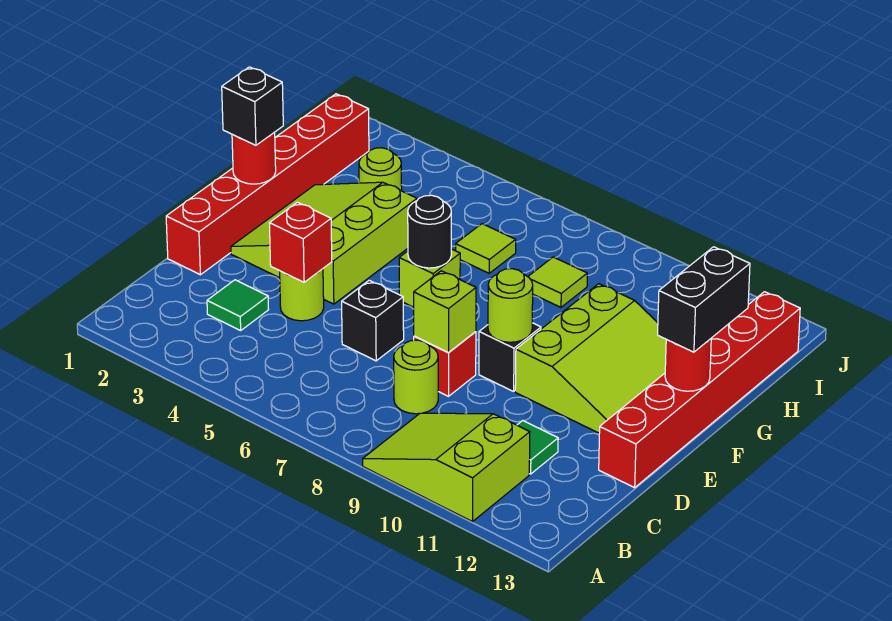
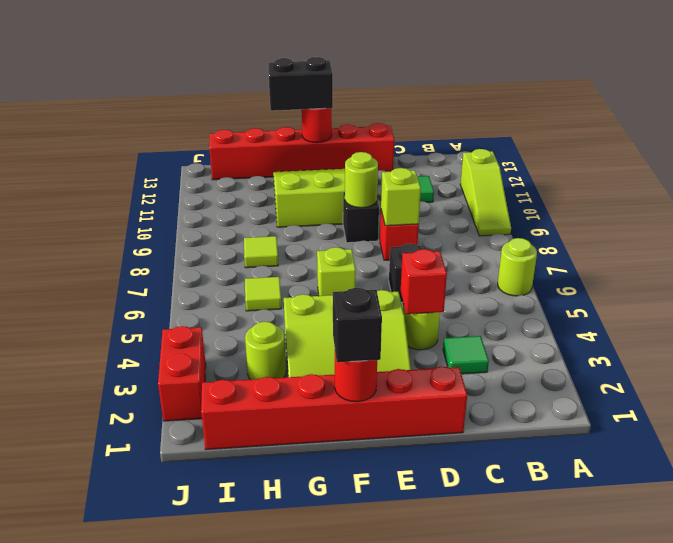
lime slope A9:B11 level 1 top 11 -> lime slope A9:A11 level 1 top 11
lime round brick C8 level 1 -> lime round brick A6 level 1
black round brick F6 level 2 -> none
none -> red brick J2:J3 level 1

